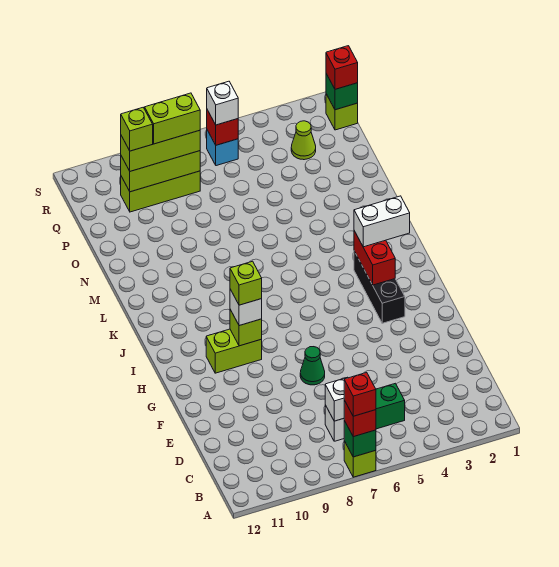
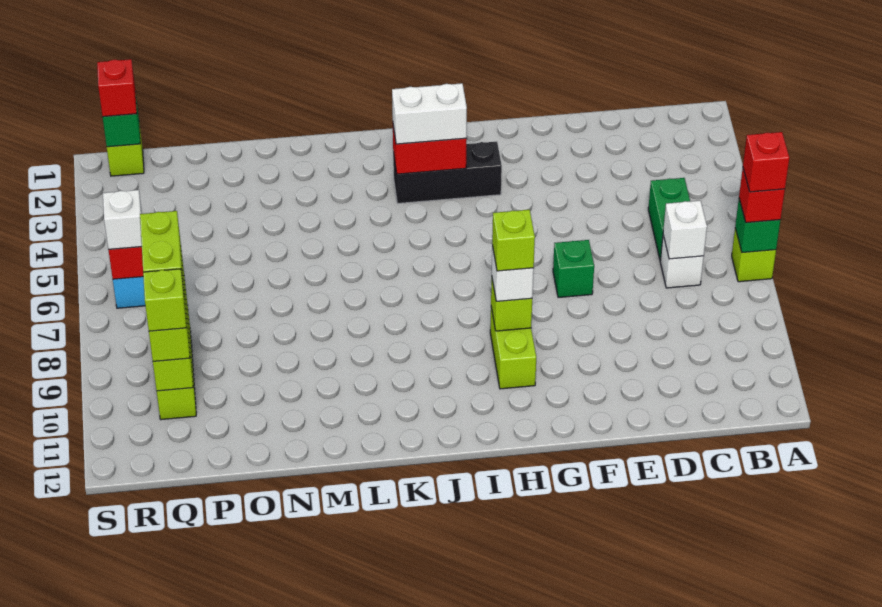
green cone F7 level 1 -> green brick F7 level 1
white brick J2:J3 level 3 -> white brick I3:J3 level 3
lime cone Q3 level 1 -> none

